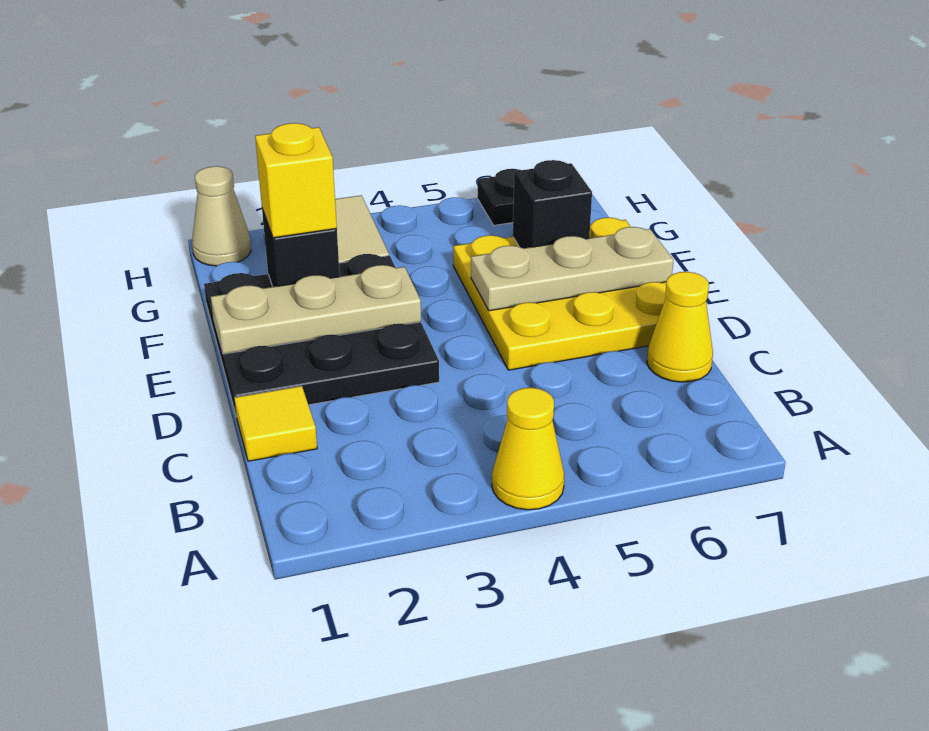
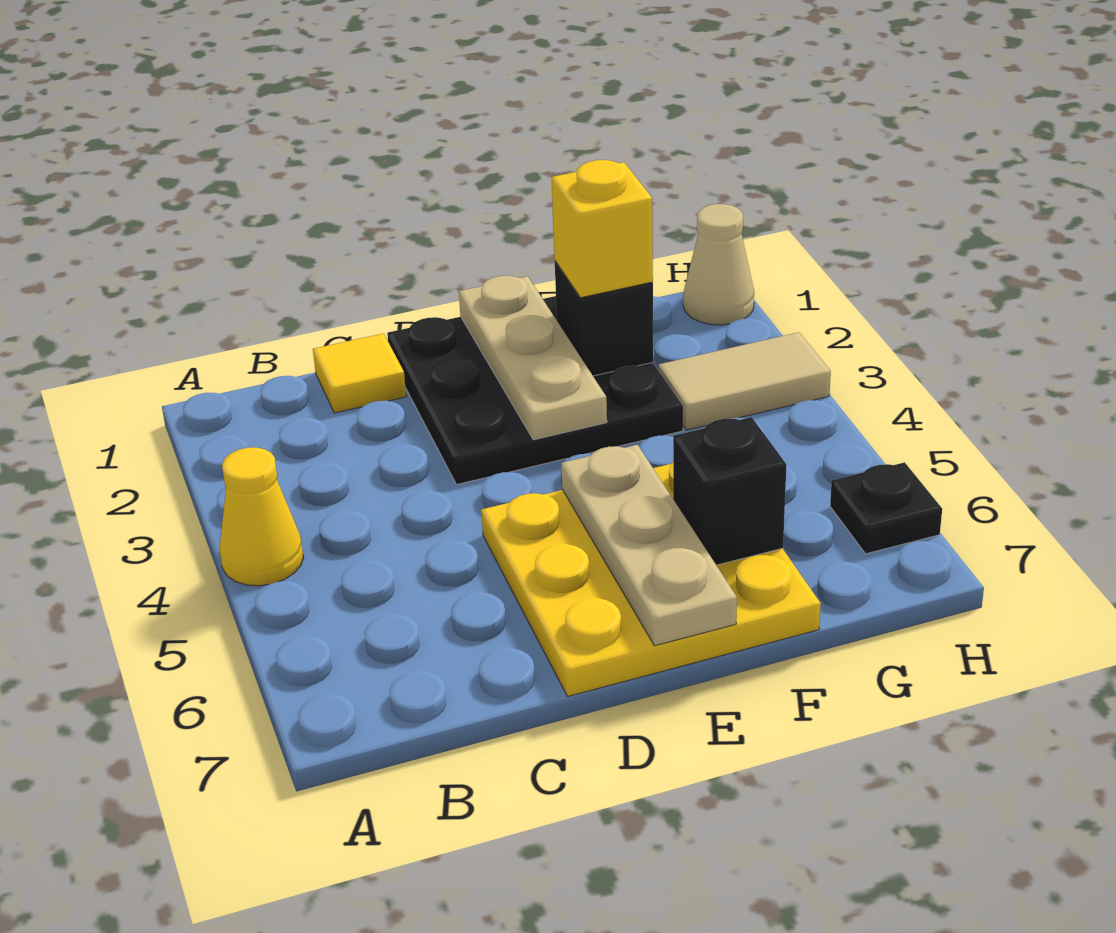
yellow cone C7 level 1 -> none

